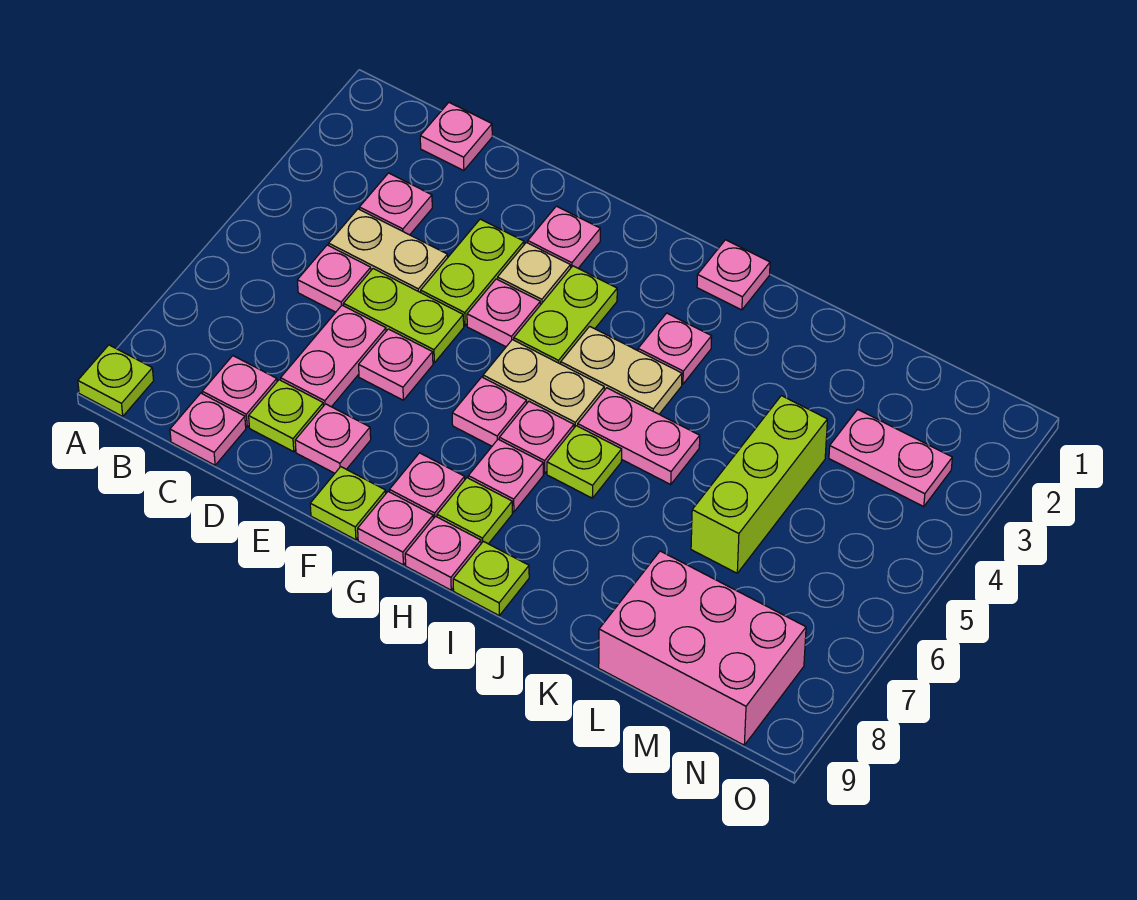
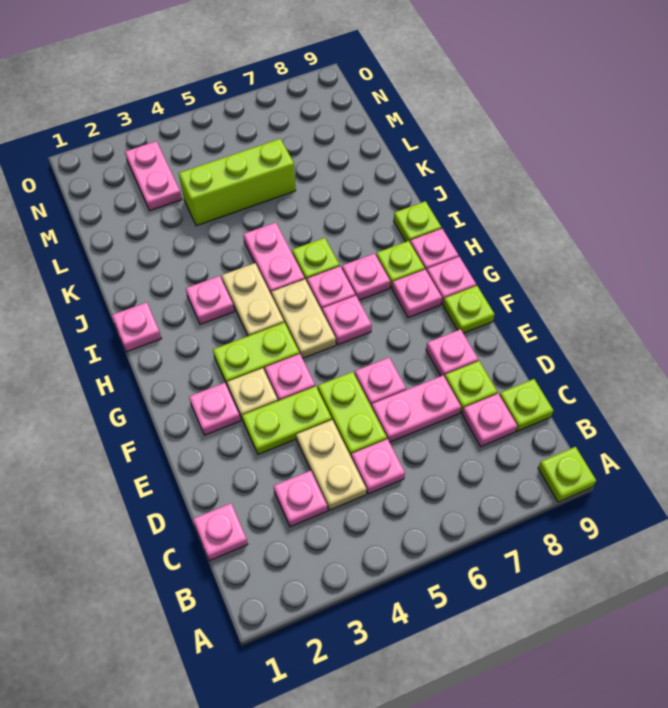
pink plate C9 level 1 -> lime plate C9 level 1
pink brick L8:N9 level 1 -> none

